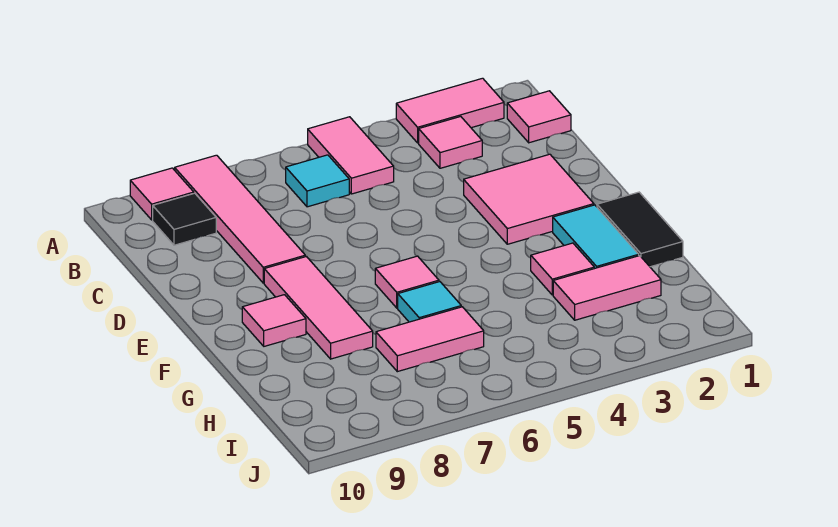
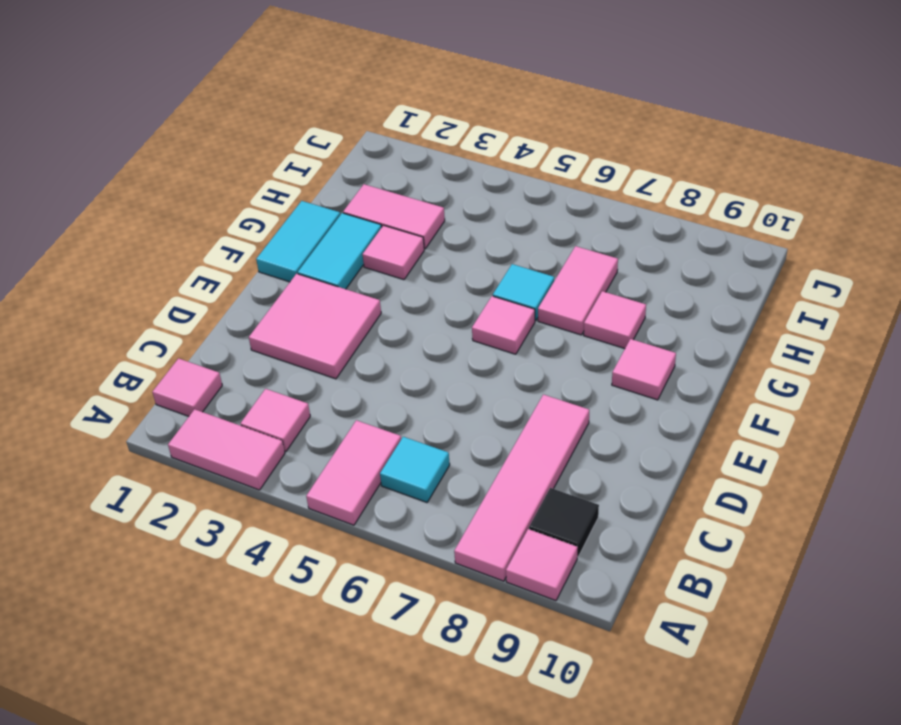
pink tile E8:G8 level 1 -> pink tile G8 level 1
black tile F1:G1 level 1 -> cyan tile F1:G1 level 1
pink tile H6:H7 level 1 -> pink tile G7:H7 level 1

